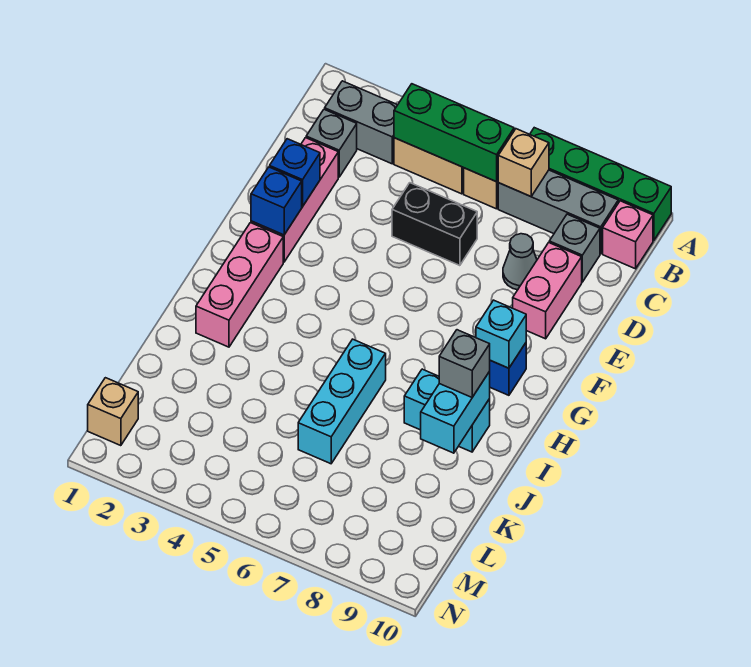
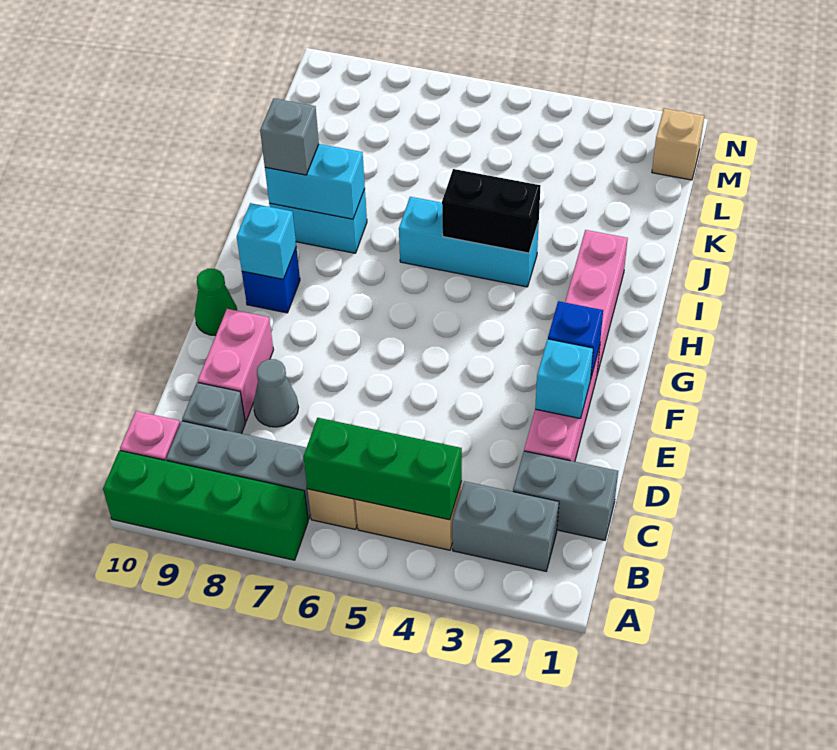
tan brick B7 level 2 -> none
grey brick C2 level 1 -> grey brick C1:C2 level 1
black brick D5:D6 level 1 -> black brick I4:I5 level 2
blue brick E2 level 2 -> cyan brick E2 level 2
none -> green cone F10 level 1
cyan brick I6:K6 level 1 -> cyan brick I4:I6 level 1
cyan brick I9:J9 level 2 -> cyan brick I8:I9 level 2

